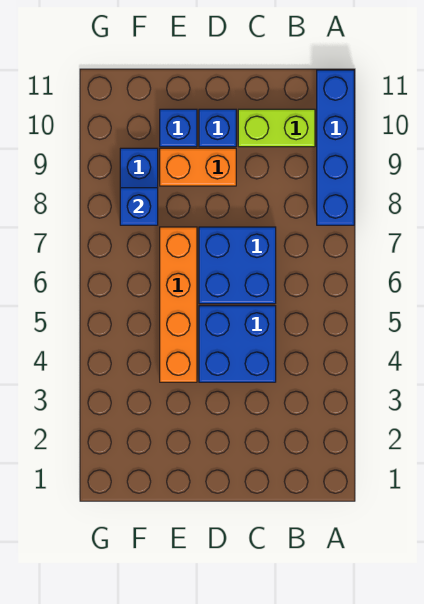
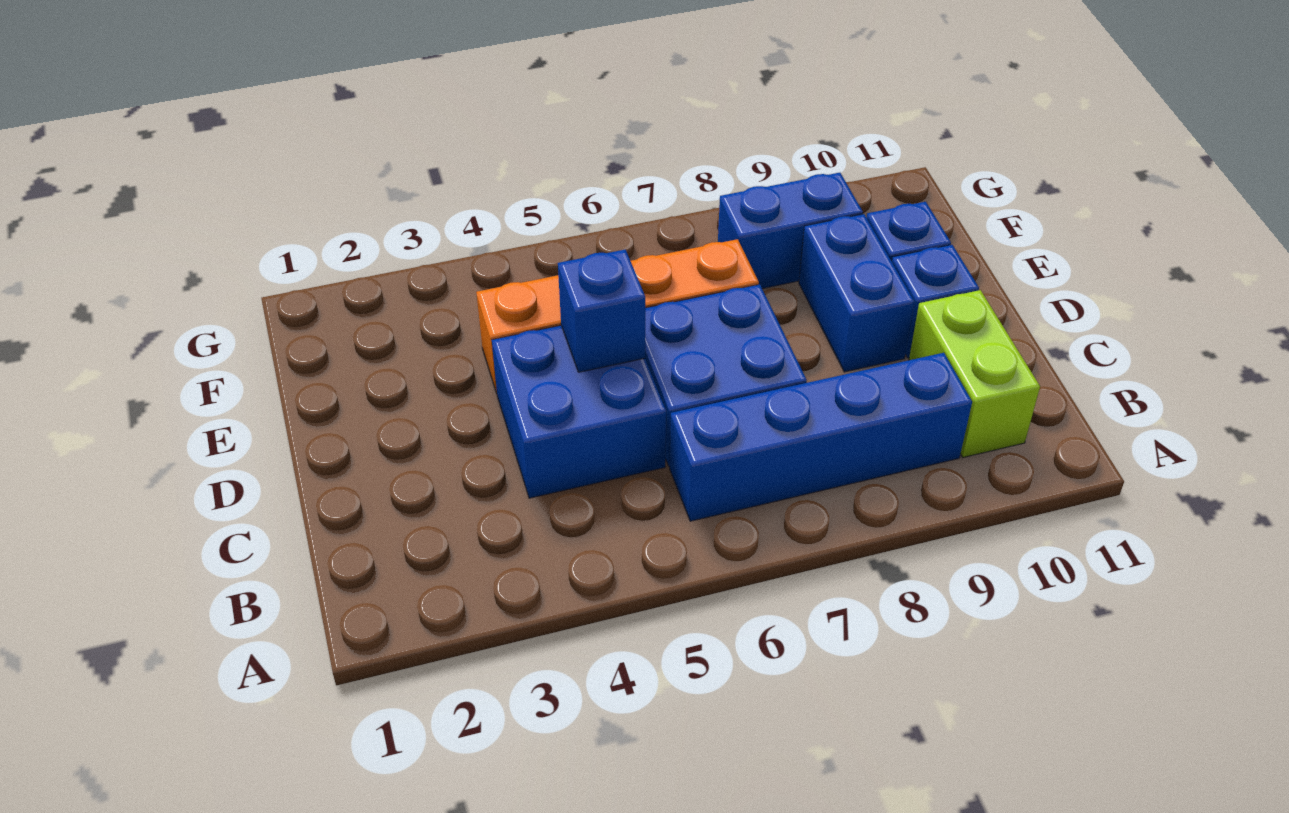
blue brick A8:A11 level 1 -> blue brick B6:B9 level 1
orange brick D9:E9 level 1 -> blue brick D9:E9 level 1
blue brick F8 level 2 -> blue brick D5 level 2

